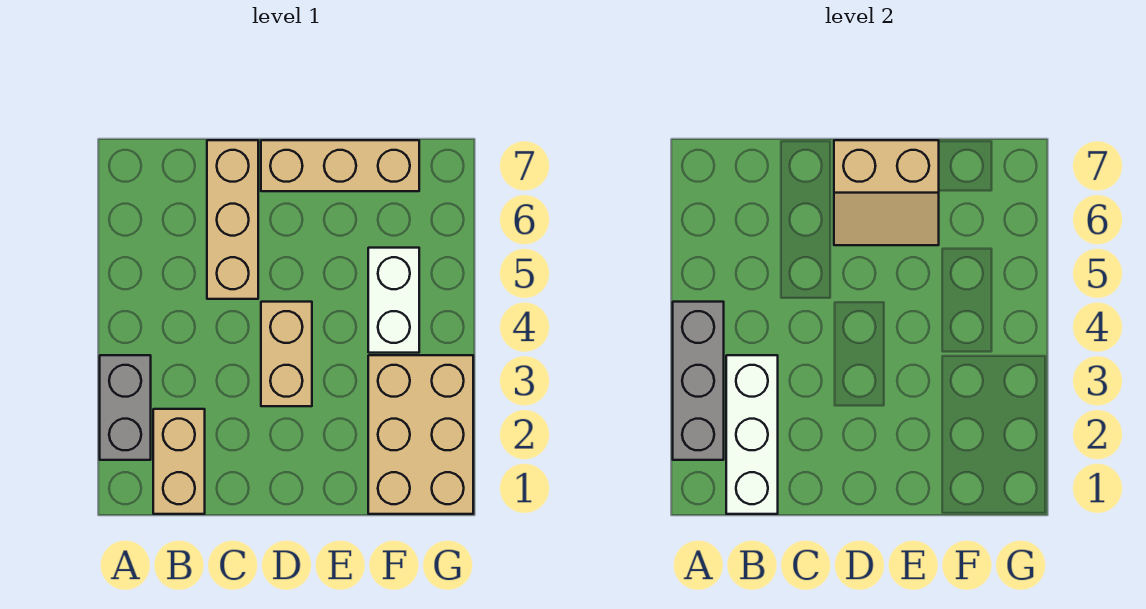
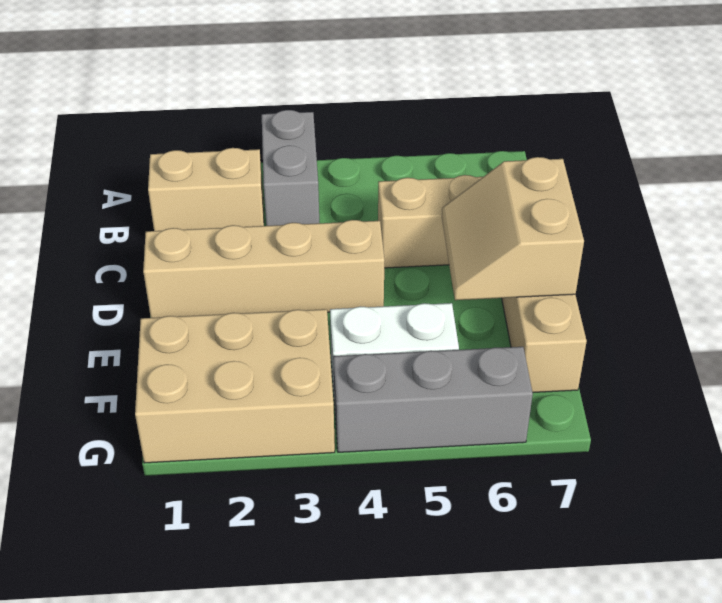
grey brick A2:A3 level 1 -> grey brick A3:B3 level 1
grey brick A2:A4 level 2 -> grey brick G4:G6 level 1
white brick B1:B3 level 2 -> none
tan brick D3:D4 level 1 -> tan brick D1:D4 level 1

